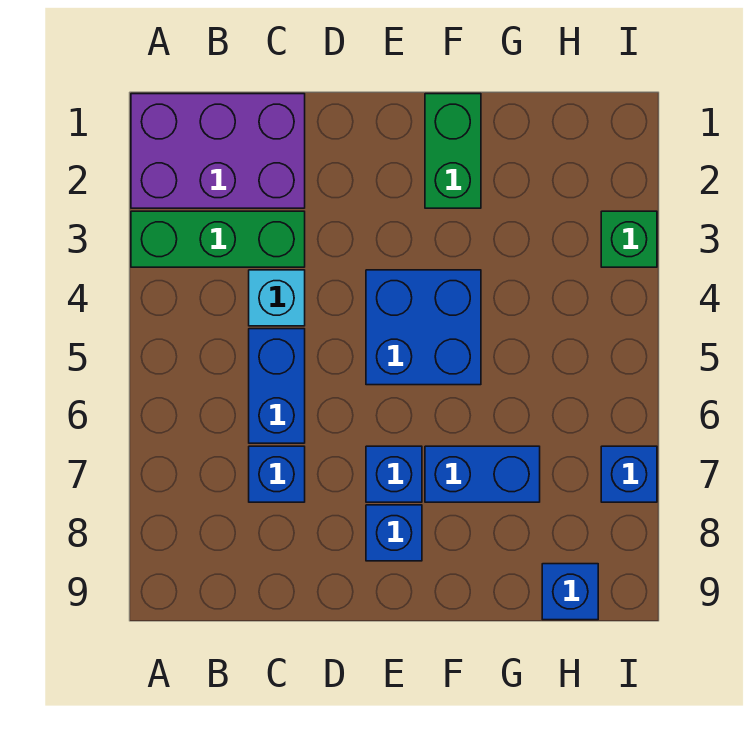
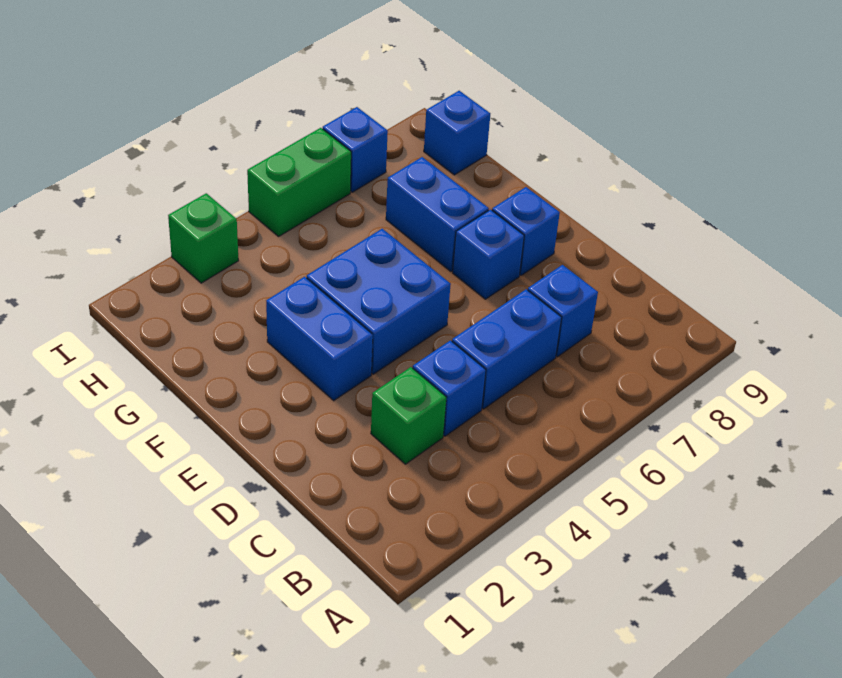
purple brick A1:C2 level 1 -> none
green brick A3:C3 level 1 -> green brick C3 level 1
cyan brick C4 level 1 -> blue brick C4 level 1
none -> blue brick E3:F3 level 1
green brick F1:F2 level 1 -> green brick I5:I6 level 1

